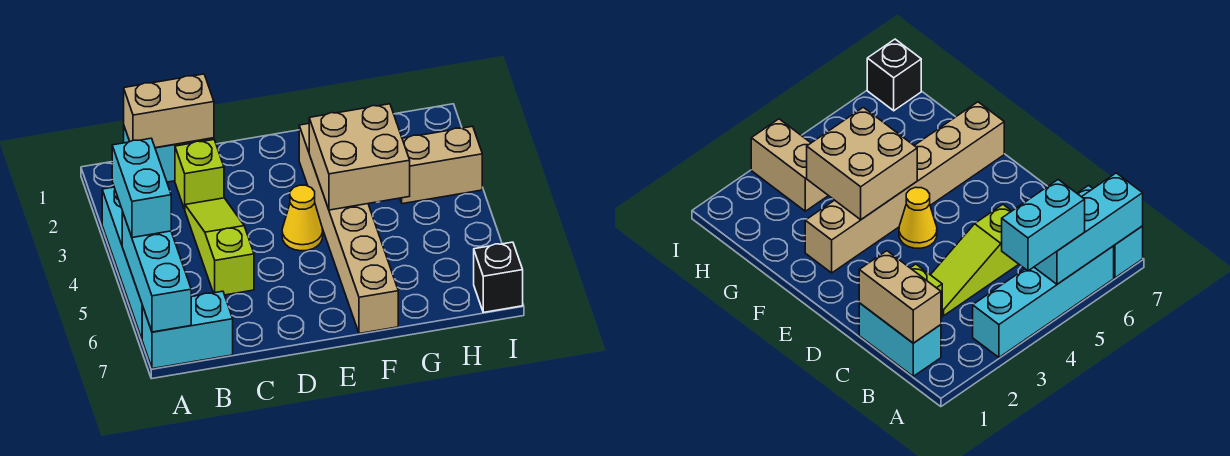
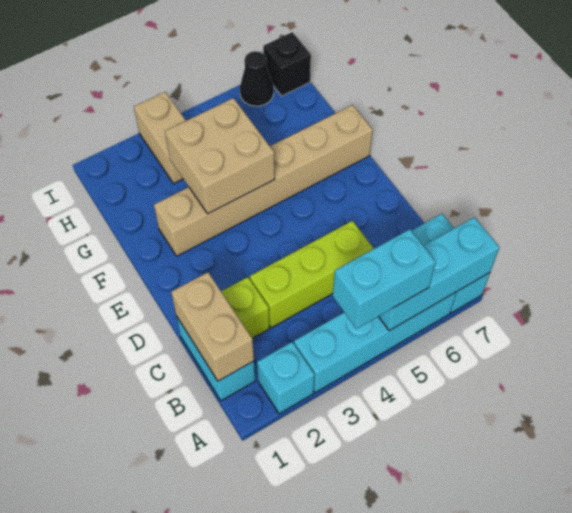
none -> cyan brick A2 level 1
lime slope C3:C5 level 1 top 5 -> lime brick C3:C5 level 1
yellow cone E4 level 1 -> none
none -> black cone I6 level 1

